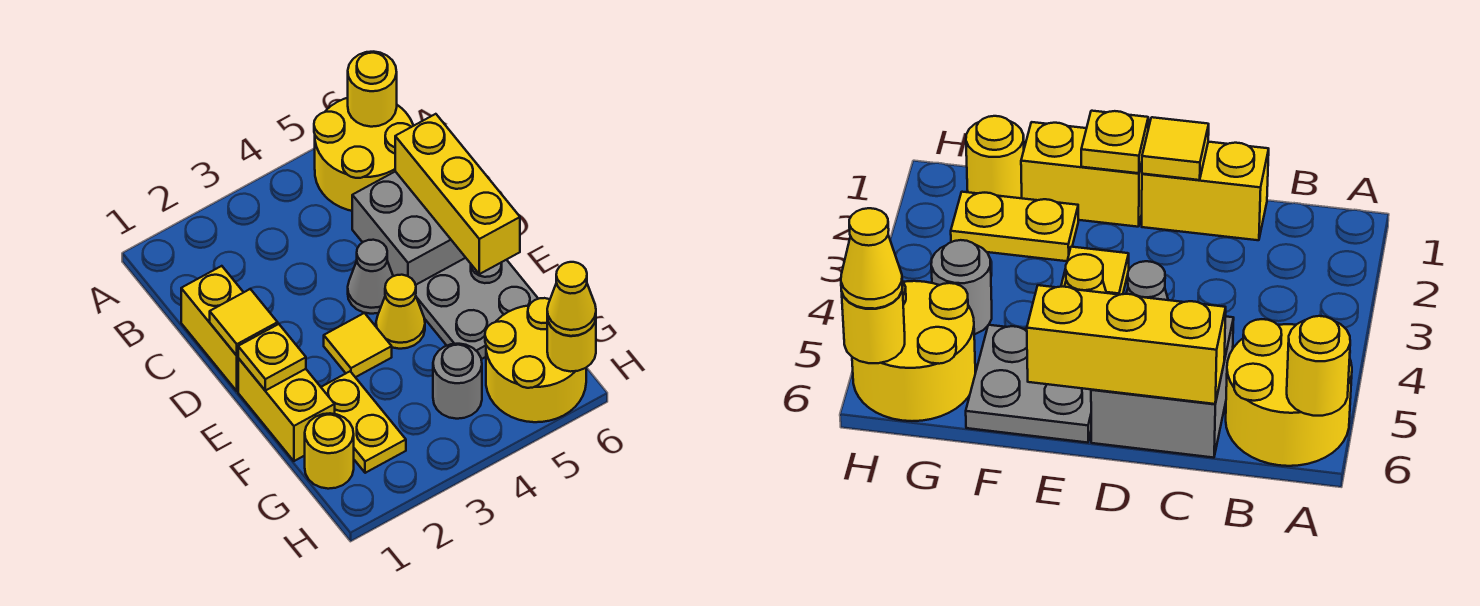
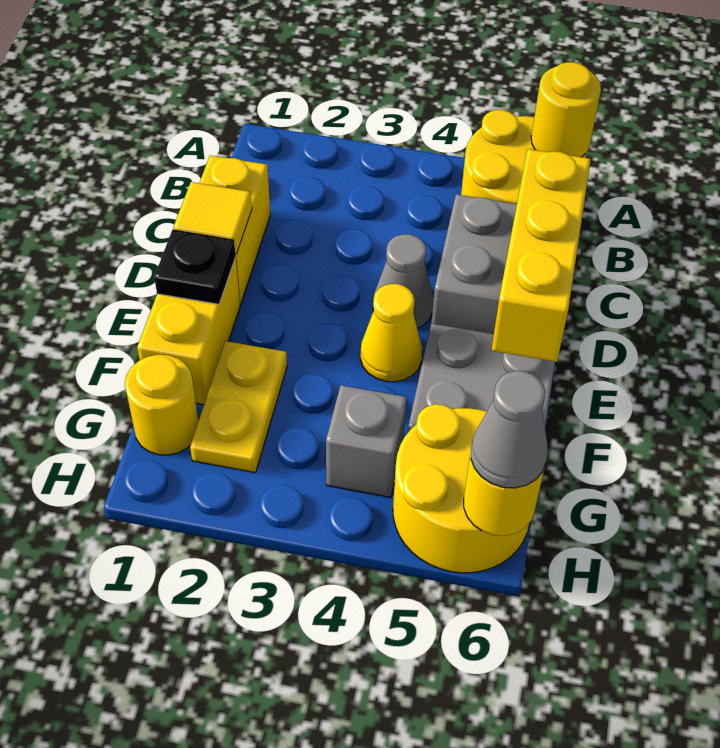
yellow plate E1 level 2 -> black plate E1 level 2
yellow tile E3 level 1 -> none
grey round brick G4 level 1 -> grey brick G4 level 1
yellow cone H6 level 3 -> grey cone H6 level 3

